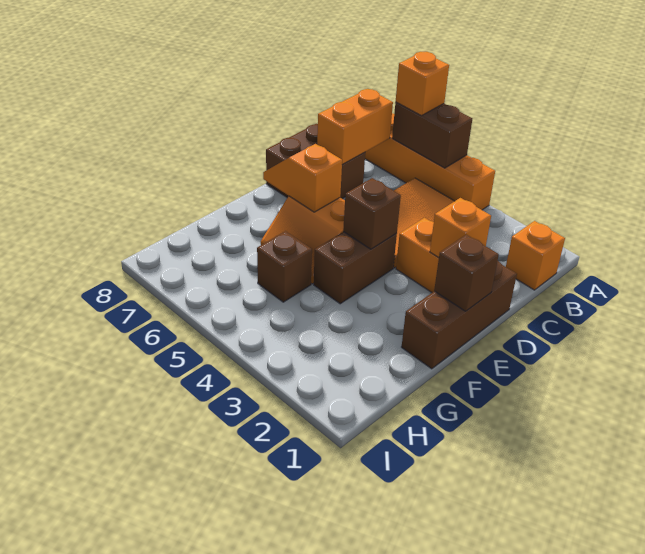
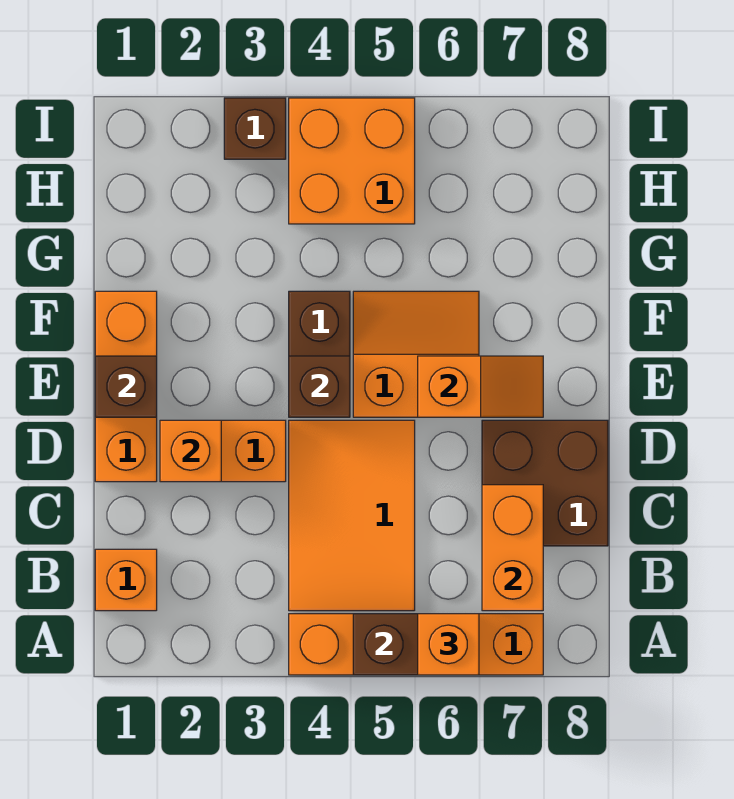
brown brick D1:F1 level 1 -> orange brick D1:F1 level 1
brown brick G5 level 1 -> brown brick I3 level 1
none -> orange brick H4:I5 level 1

